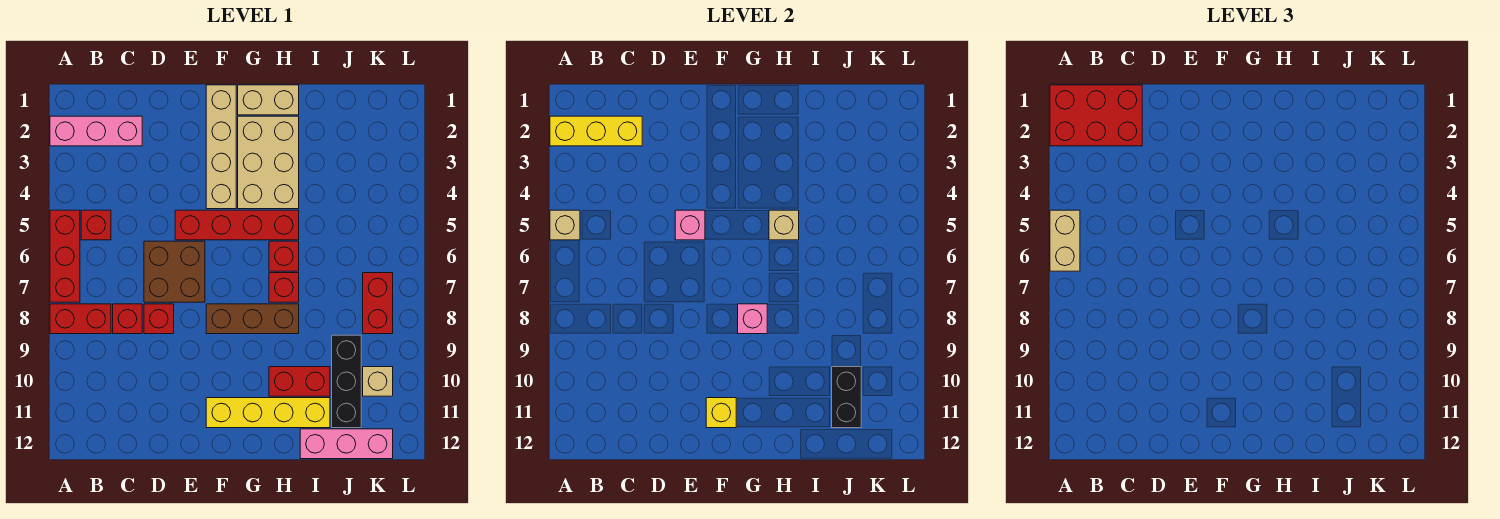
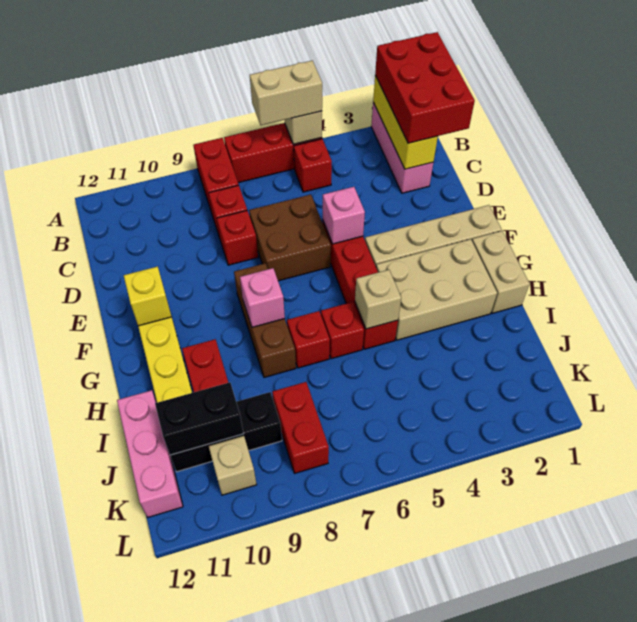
red brick K7:K8 level 1 -> red brick J8:K8 level 1

